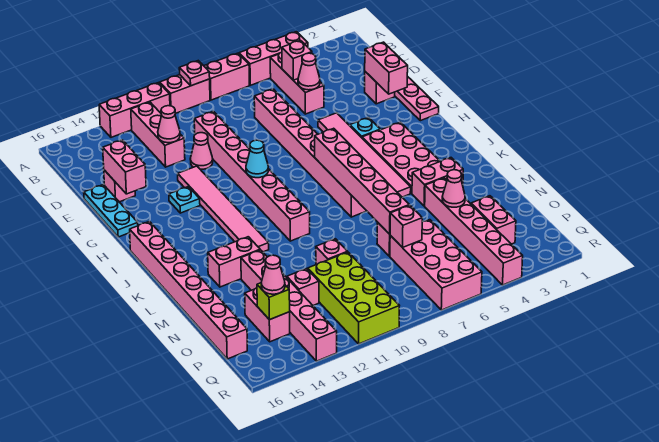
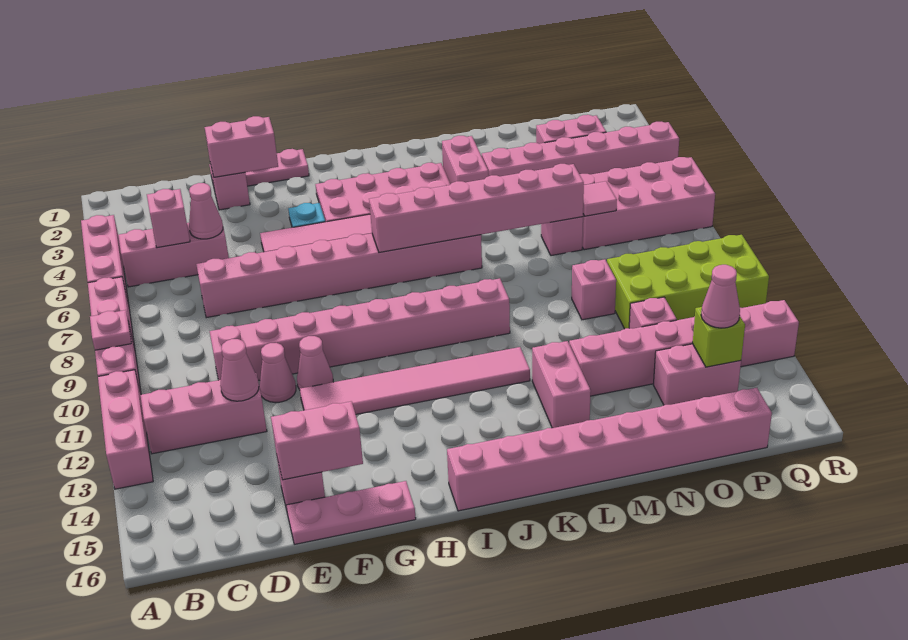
cyan plate E16:G16 level 1 -> pink plate E16:G16 level 1
cyan plate G13 level 1 -> none
cyan cone H10 level 2 -> none
pink cone N4 level 2 -> pink cone F11 level 1
pink brick O7 level 2 -> pink tile O7 level 2

